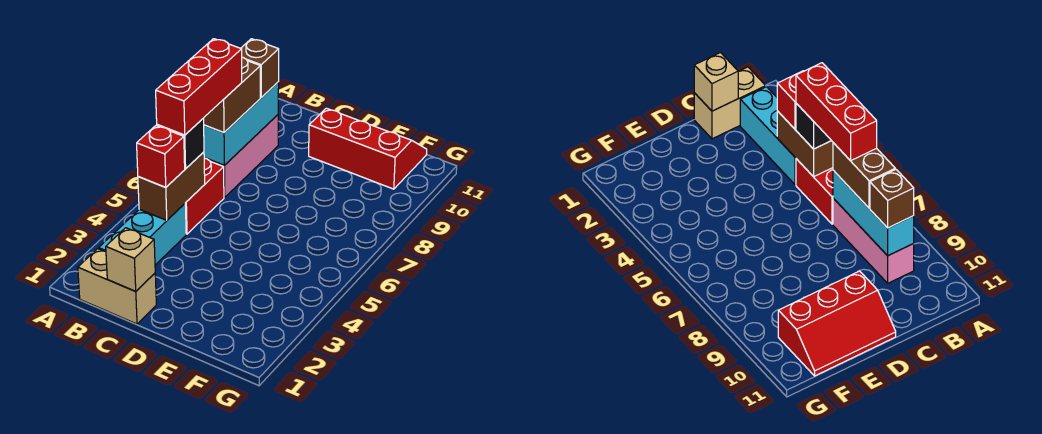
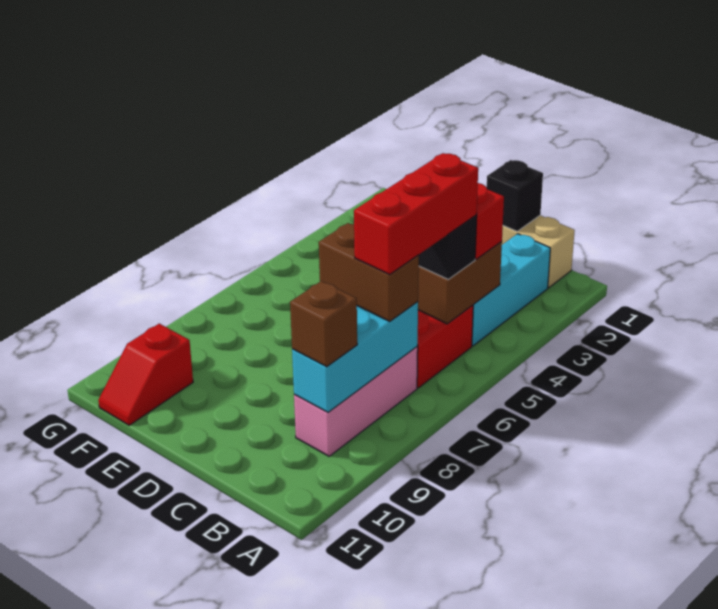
brown brick B7:B8 level 3 -> brown brick B7:C7 level 3
tan brick C1 level 2 -> black brick C1 level 2
red slope D10:F11 level 1 top 10 -> red slope F10:F11 level 1 top 10

